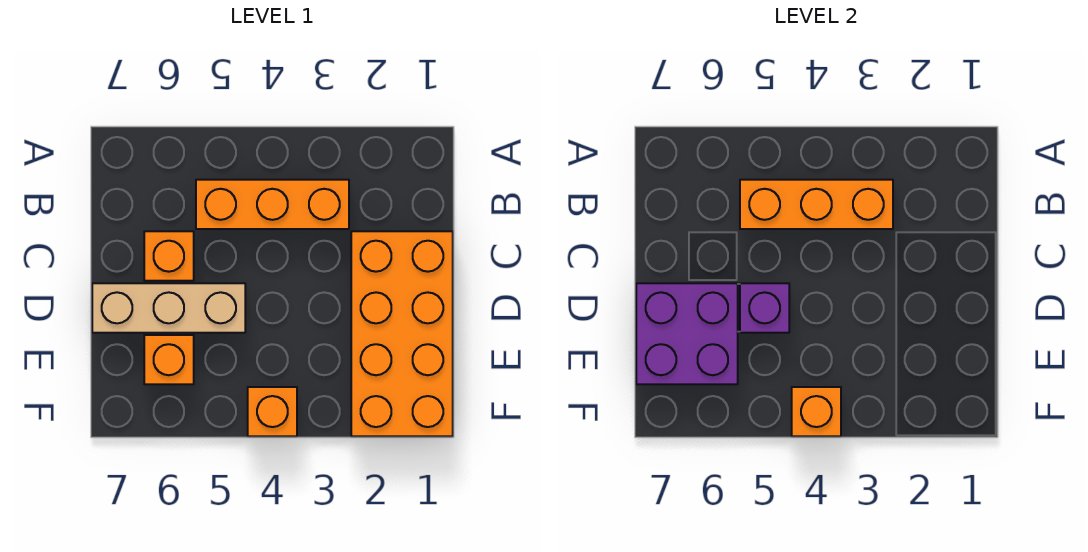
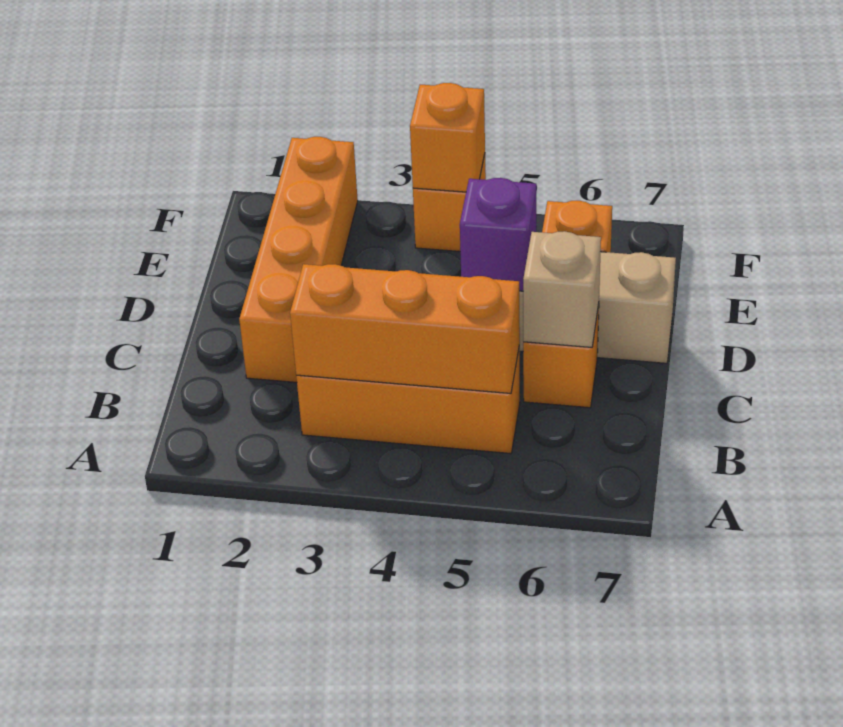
orange brick C1:F2 level 1 -> orange brick C2:F2 level 1
none -> tan brick C6 level 2
purple brick D6:E7 level 2 -> none

